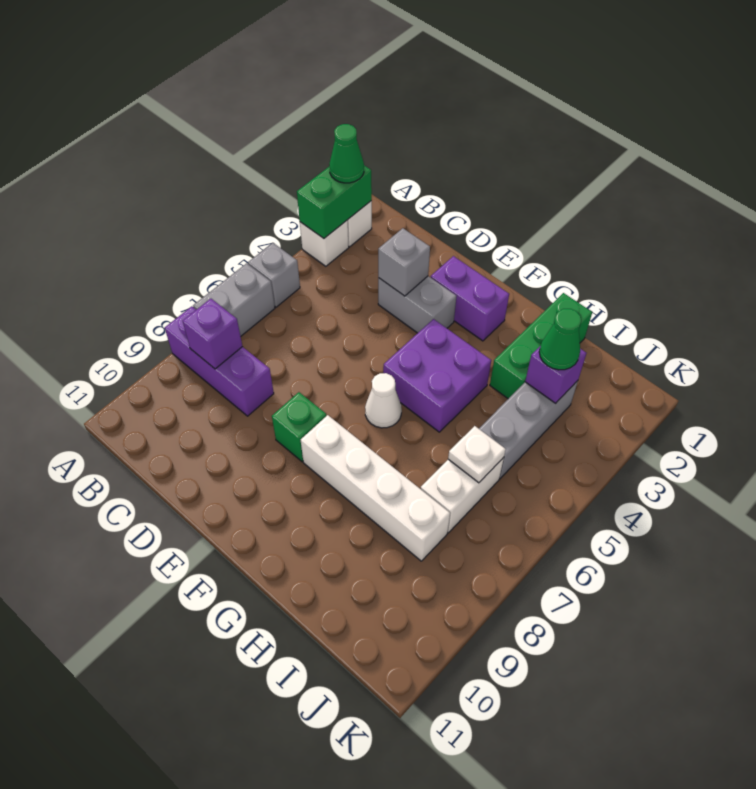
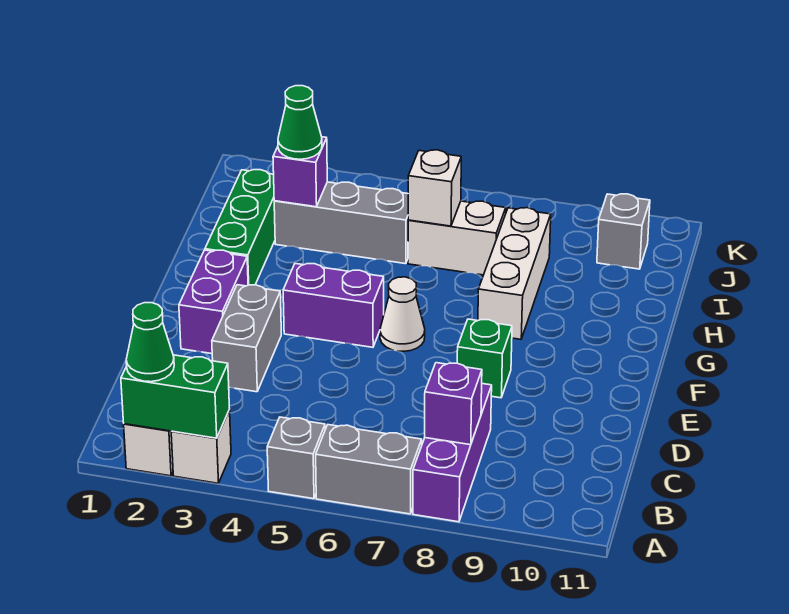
grey brick D3 level 2 -> grey brick J10 level 1
purple brick F4:G5 level 1 -> purple brick F4:F5 level 1
white brick F8:I8 level 1 -> white brick G8:I8 level 1
green brick H1:H3 level 1 -> green brick G2:I2 level 1
white plate I6 level 2 -> white brick I6 level 2

